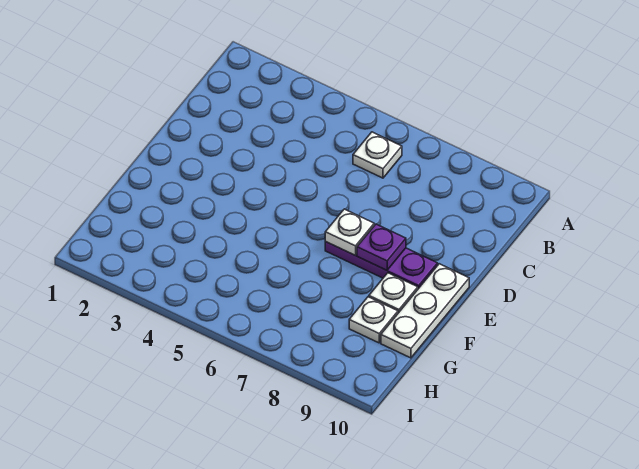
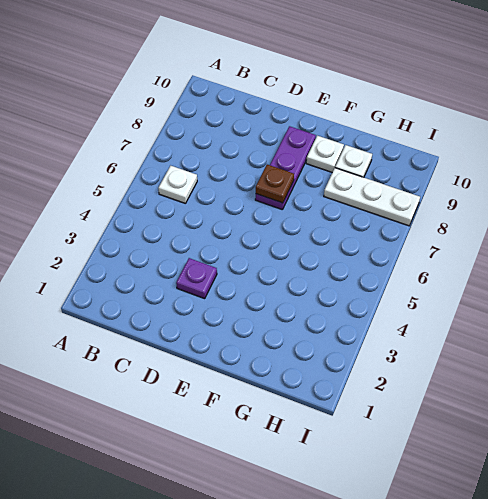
white plate E7 level 2 -> brown plate E7 level 2
purple plate E8 level 2 -> purple plate D3 level 1
white plate E10:G10 level 1 -> white plate G8:I8 level 1

